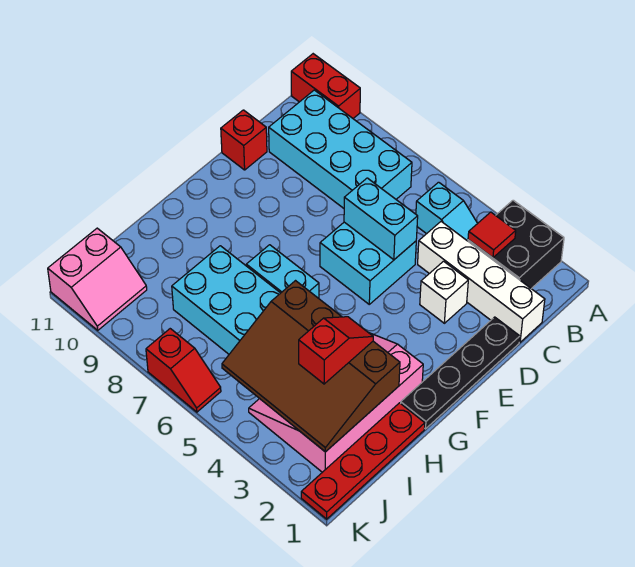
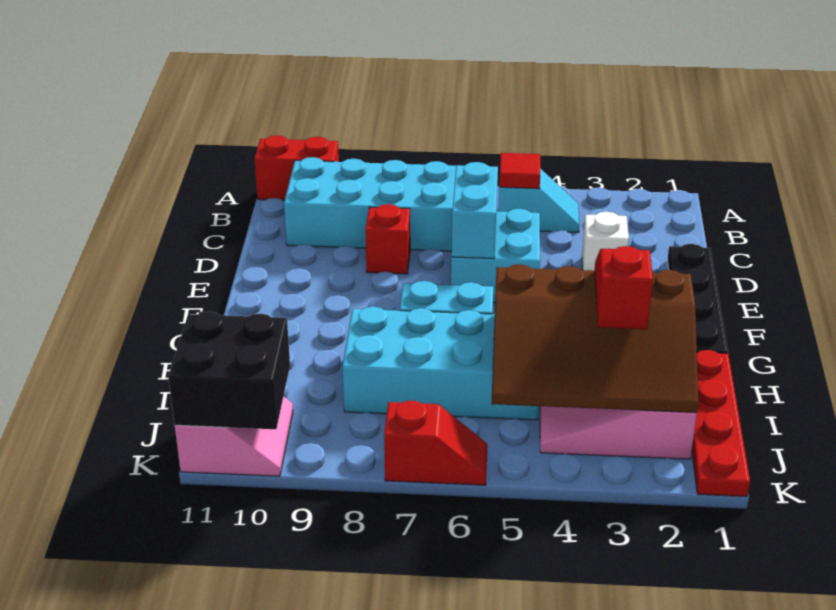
black brick A2:B3 level 1 -> black brick J10:K11 level 2
red tile B3 level 2 -> red tile B5 level 2
white brick C1:C4 level 1 -> none
cyan brick D5:D6 level 2 -> cyan brick D6:E6 level 2
red brick D11 level 1 -> red brick D8 level 1

